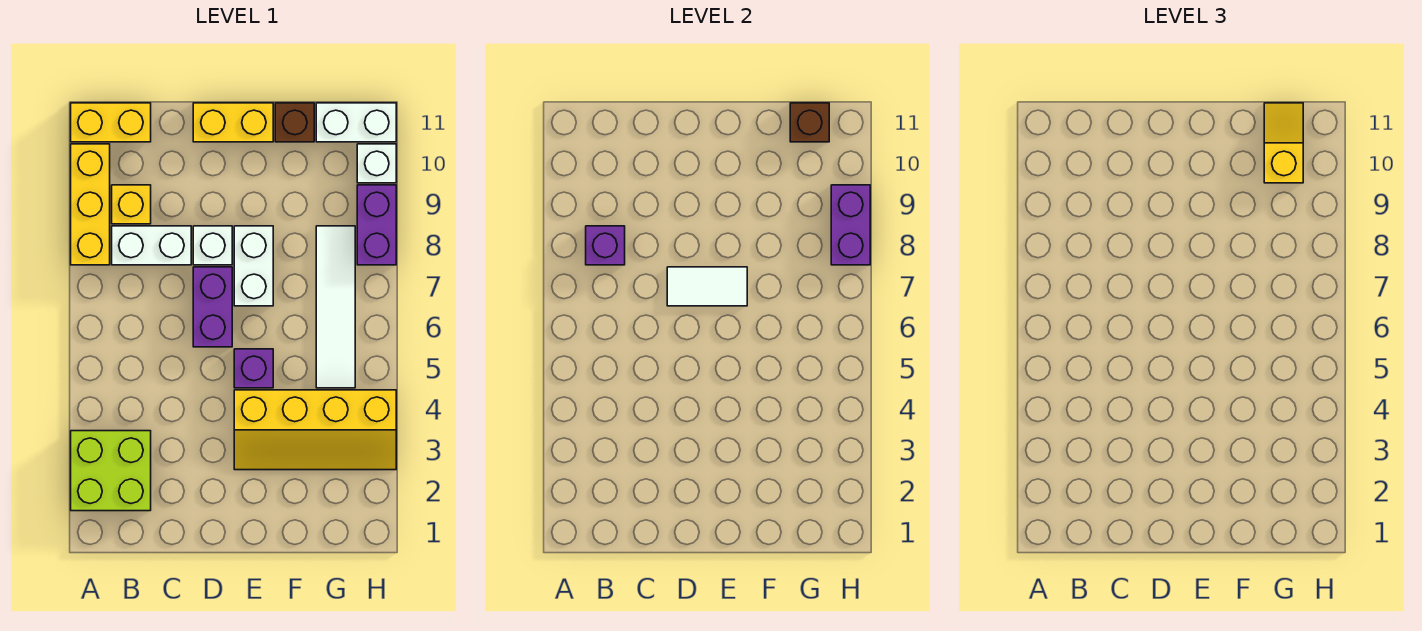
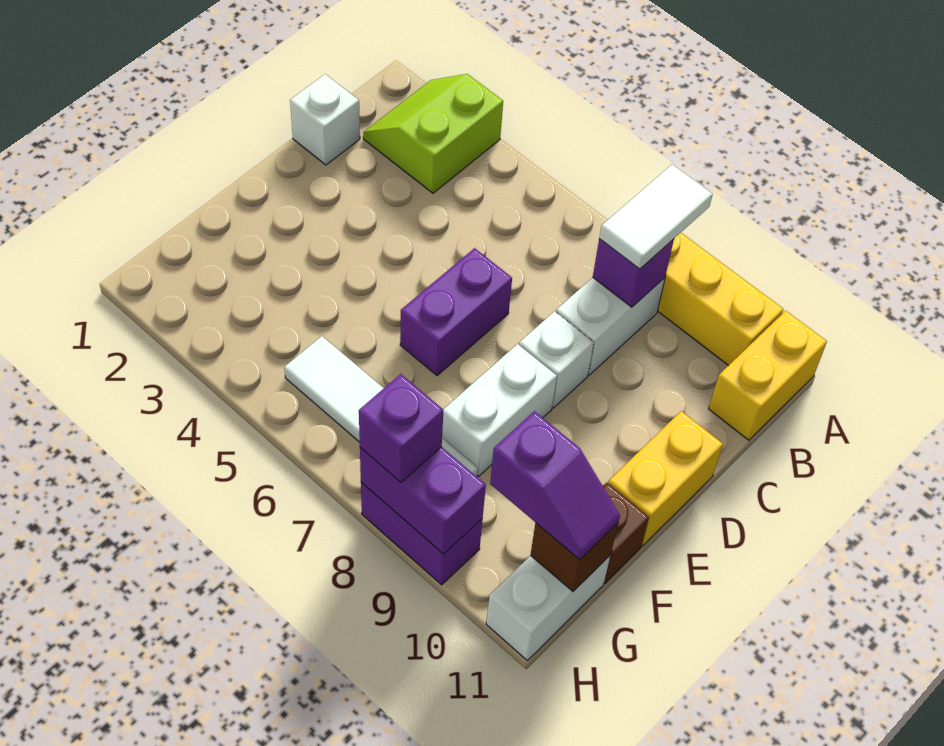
lime brick A2:B3 level 1 -> lime slope A2:B3 level 1 top 3
yellow brick B9 level 1 -> none
purple brick D6:D7 level 1 -> purple brick D6:E6 level 1
white tile D7:E7 level 2 -> white tile A8:B8 level 3
yellow slope E3:H4 level 1 top 4 -> none
purple brick E5 level 1 -> purple brick H8 level 3
white brick E7:E8 level 1 -> white brick E8:F8 level 1
yellow slope G10:G11 level 3 top 10 -> purple slope G10:G11 level 3 top 10
white brick H10 level 1 -> white brick C1 level 1

